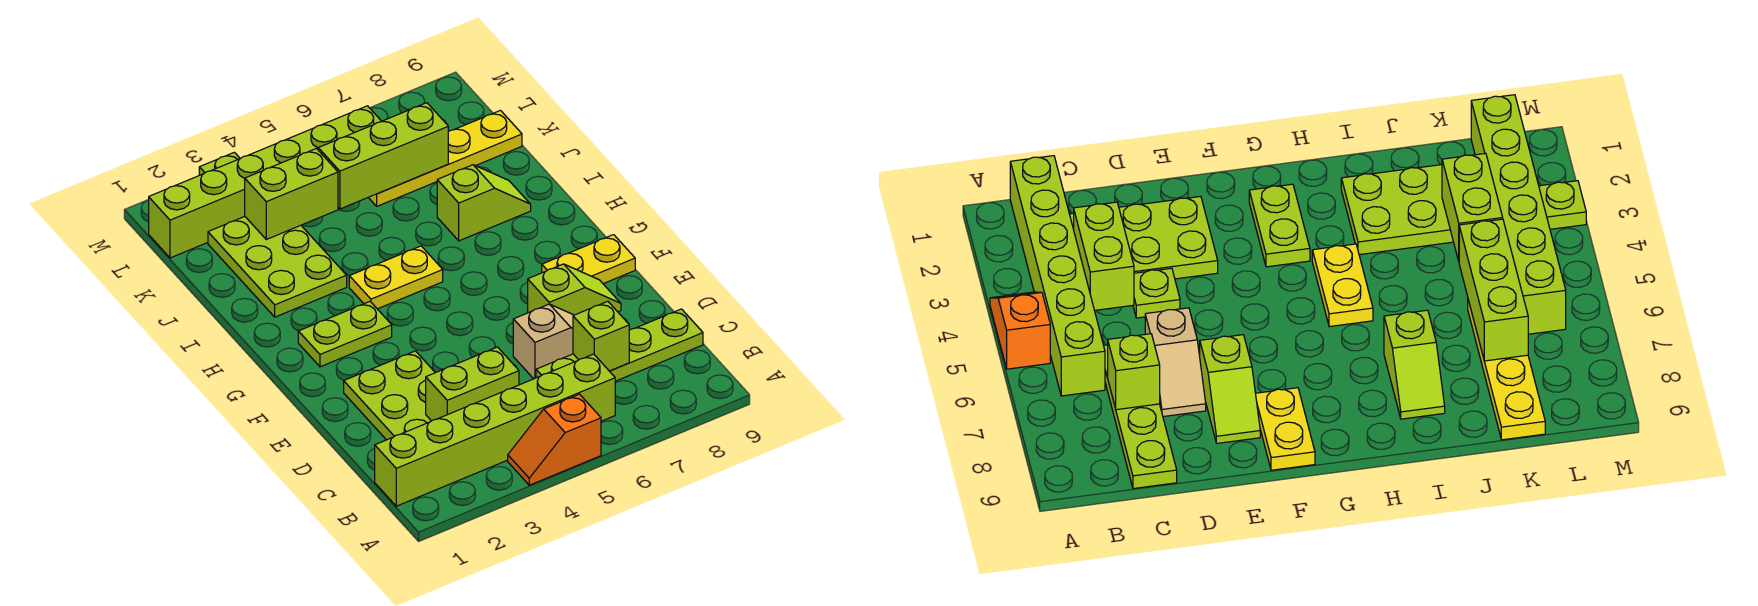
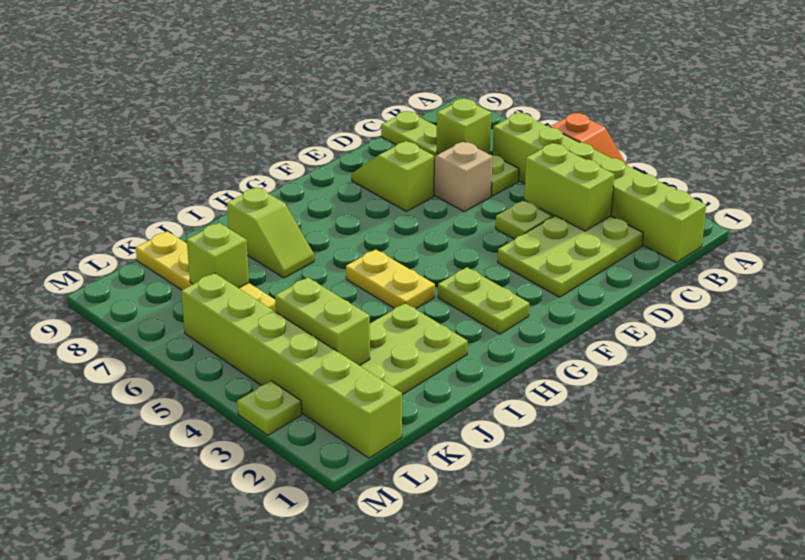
yellow plate F8:F9 level 1 -> none
lime slope I7:I8 level 1 top 7 -> lime slope I7:I8 level 1 top 8
lime brick K5:K7 level 2 -> lime brick K7 level 2

